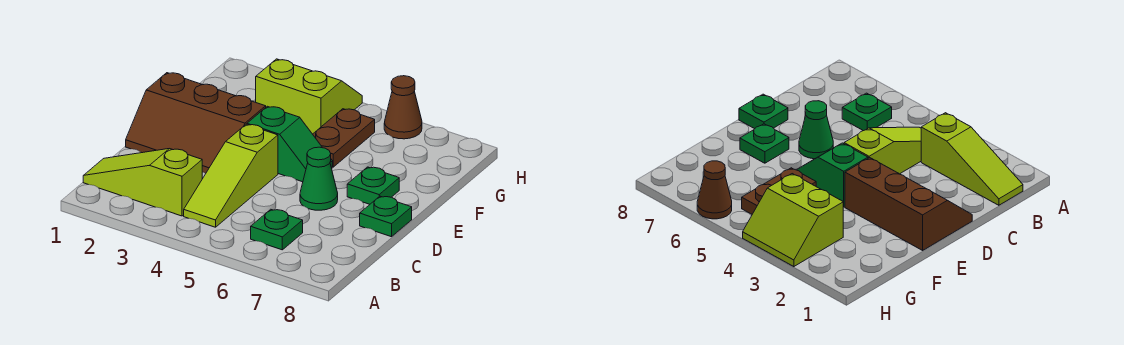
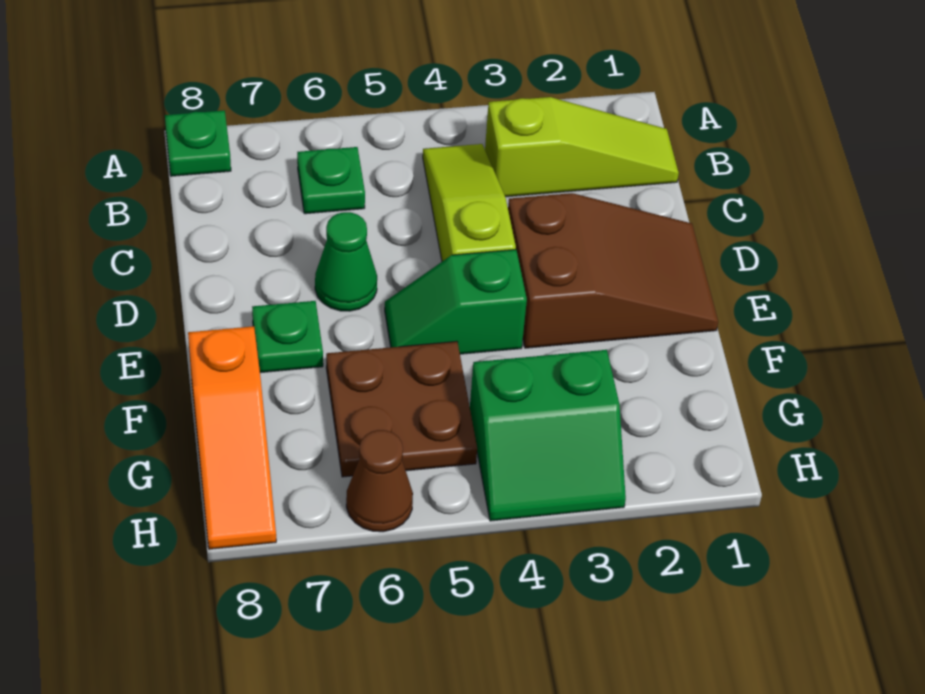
brown slope D1:E3 level 1 top E -> brown slope D1:E3 level 1 top 3
green plate D8 level 1 -> green plate A8 level 1
brown plate F5:G5 level 1 -> brown plate F5:G6 level 1
none -> orange slope F8:H8 level 1 top F
lime slope G3:H4 level 1 top G -> green slope G3:H4 level 1 top G

